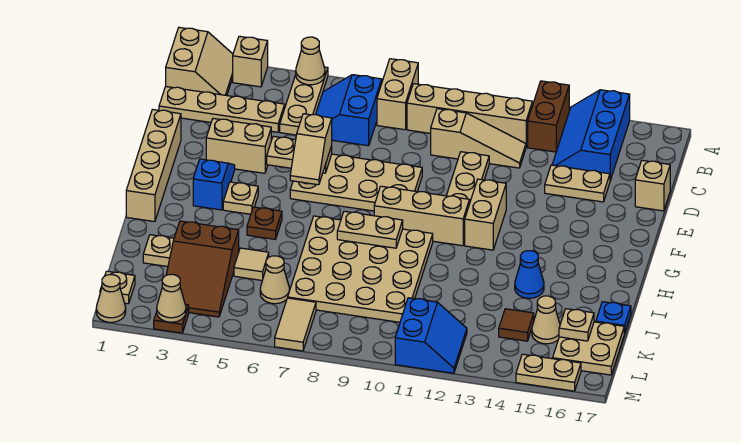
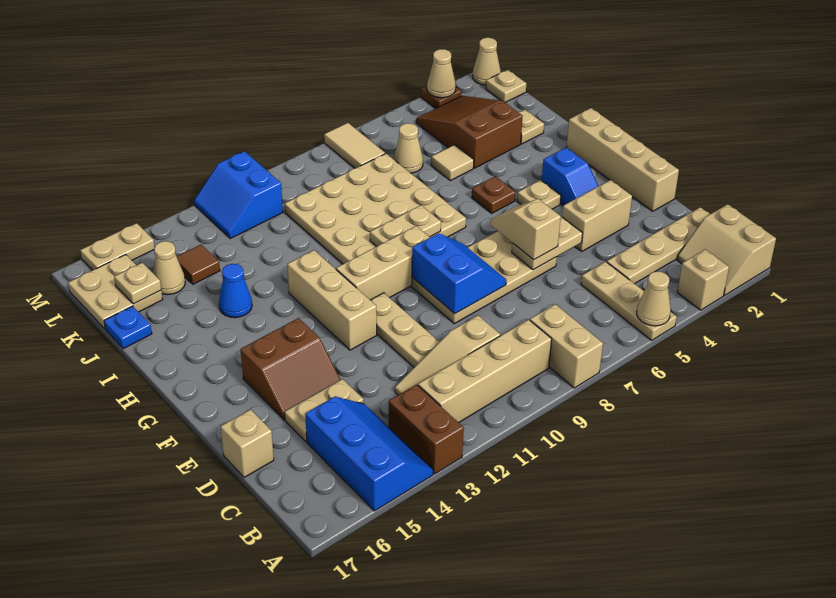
blue slope B6:C7 level 1 top 7 -> blue slope E8:F9 level 2 top 9
none -> brown slope E14:F15 level 1 top F
tan brick F12:G12 level 1 -> tan brick F12:H12 level 1

